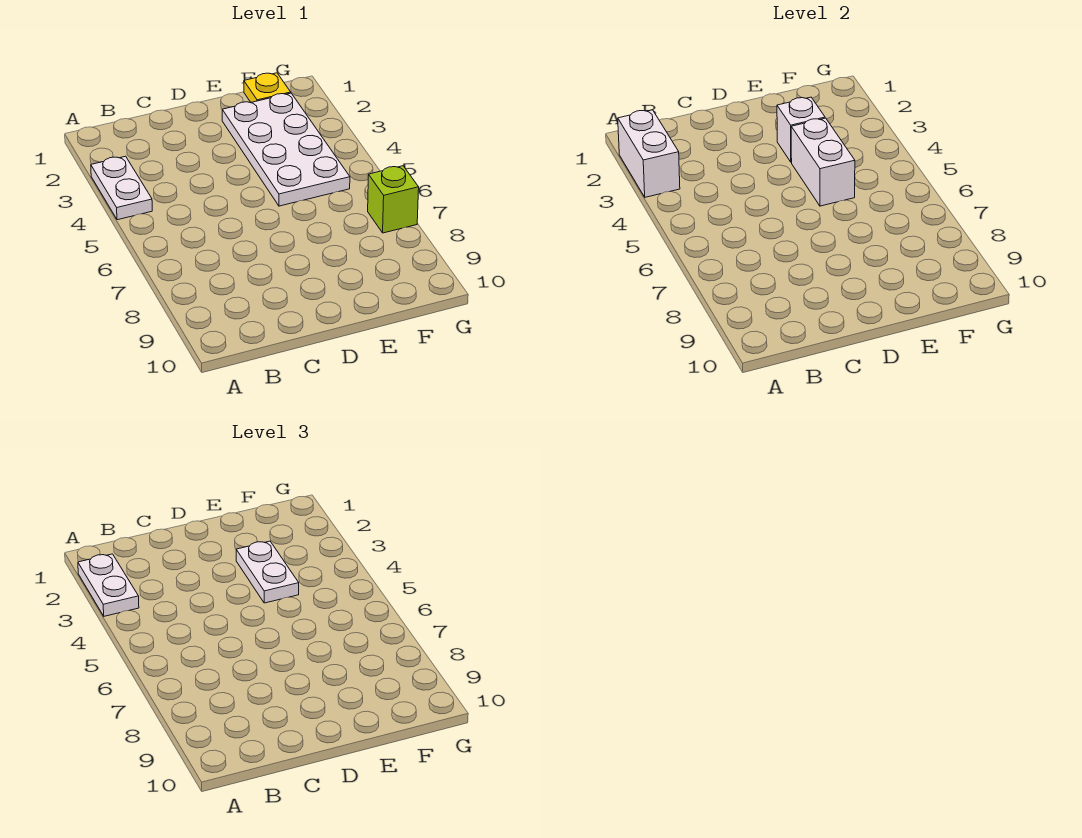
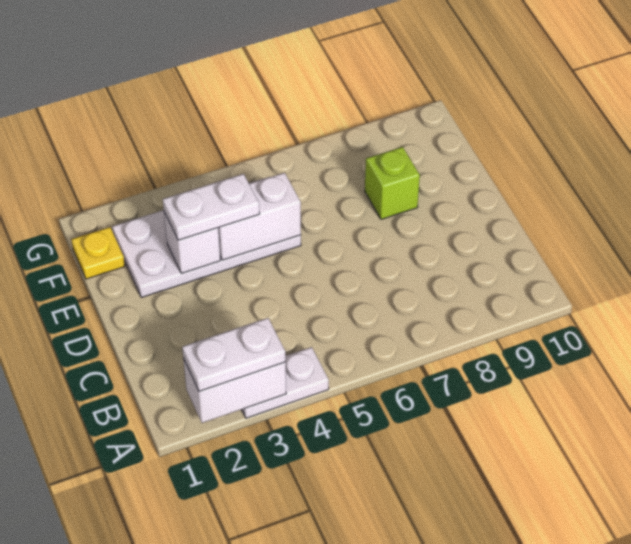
lime brick G7 level 1 -> lime brick E8 level 1

